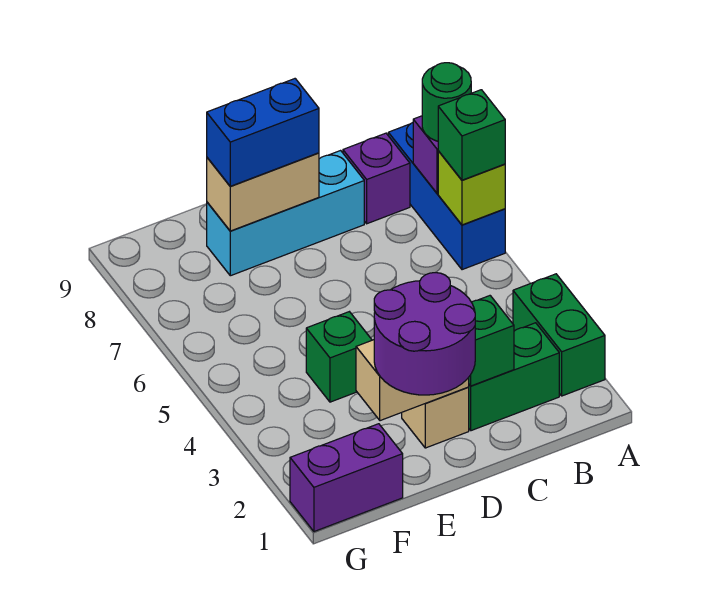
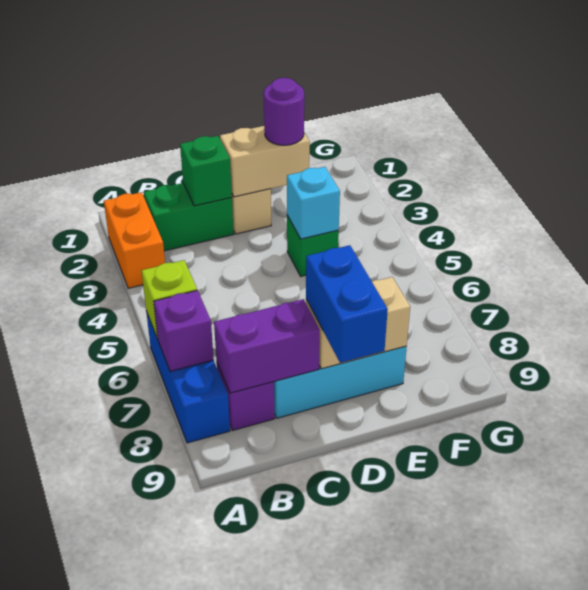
green brick A2:A3 level 1 -> orange brick A2:A3 level 1
green brick A6 level 3 -> none
green round brick A7 level 3 -> none
purple round brick D1:E2 level 3 -> purple round brick E2 level 3
blue brick D8:E8 level 3 -> blue brick D8:D9 level 3
none -> cyan brick E4 level 2
purple brick F1:G1 level 1 -> purple brick B8:C8 level 2

